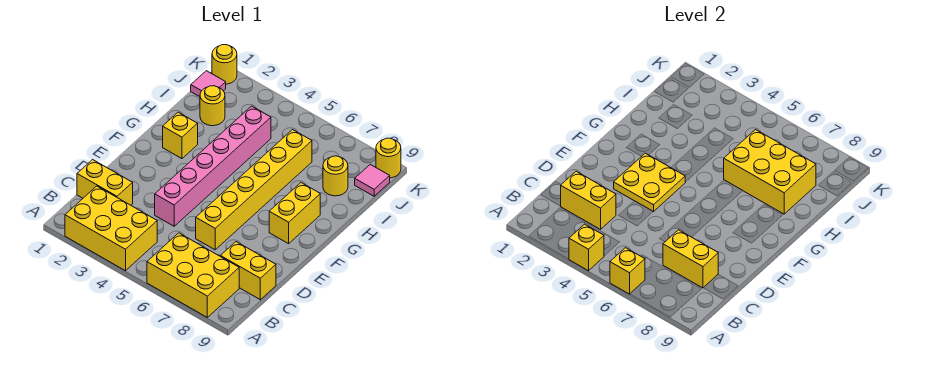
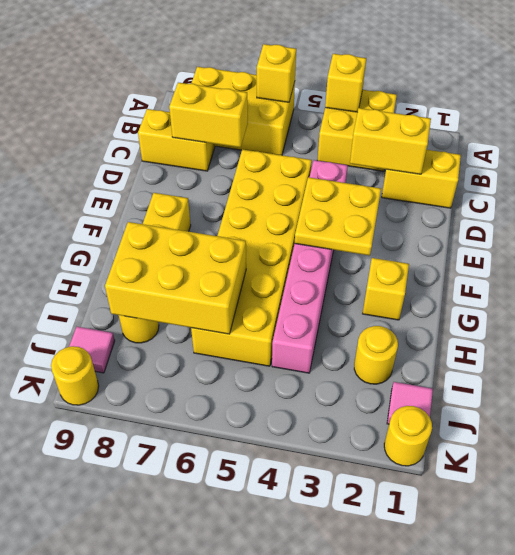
yellow brick A2:B4 level 1 -> yellow brick A3:B4 level 1
yellow brick D6:I6 level 1 -> yellow brick D5:I6 level 1

